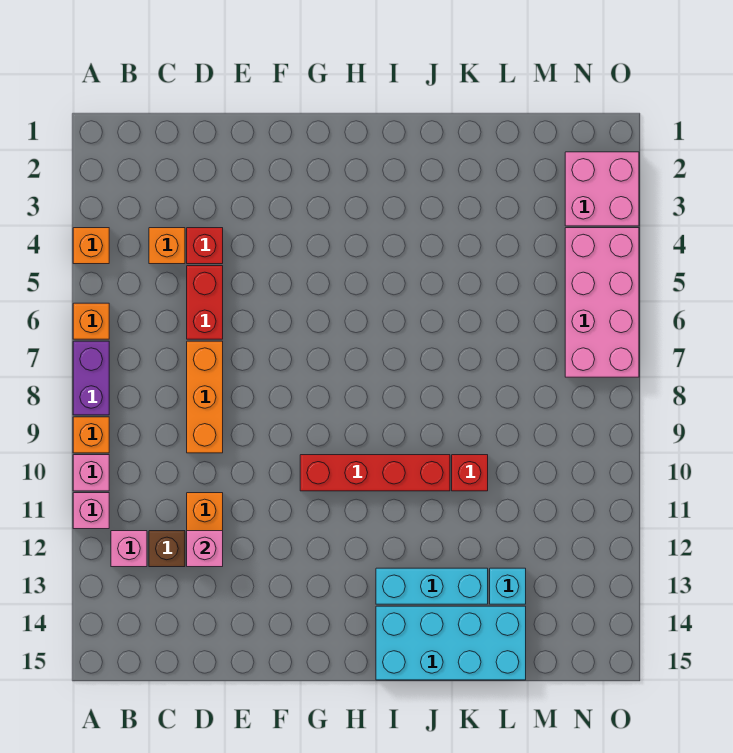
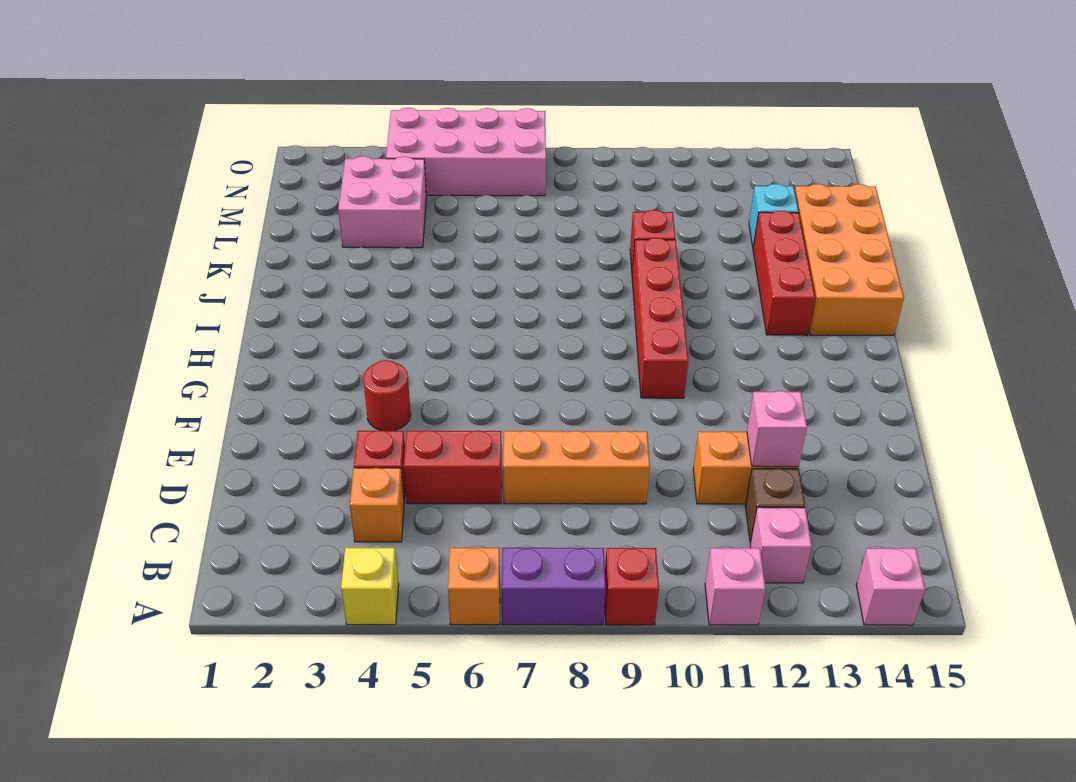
orange brick A4 level 1 -> yellow brick A4 level 1
orange brick A9 level 1 -> red brick A9 level 1
pink brick A10 level 1 -> pink brick A14 level 1
none -> red round brick F4 level 1
cyan brick I13:K13 level 1 -> red brick I13:K13 level 1
cyan brick I14:L15 level 1 -> orange brick I14:L15 level 1
pink brick N2:O3 level 1 -> pink brick L3:M4 level 1

